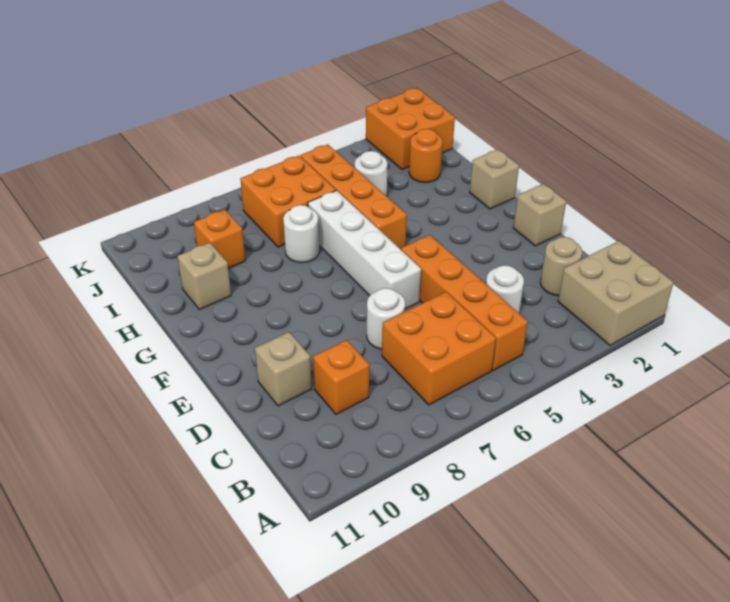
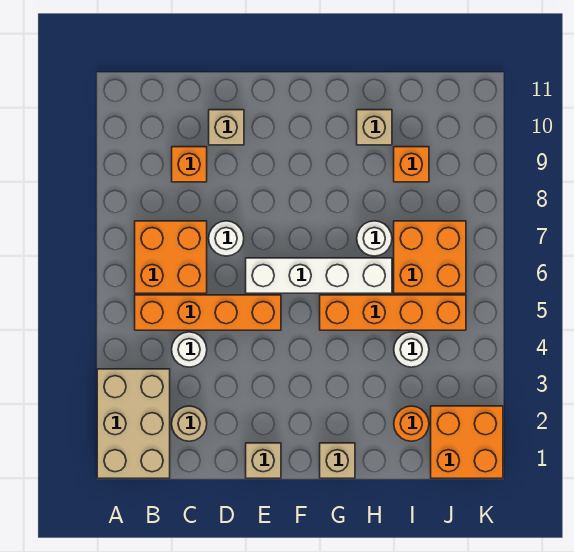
tan brick A1:B2 level 1 -> tan brick A1:B3 level 1

